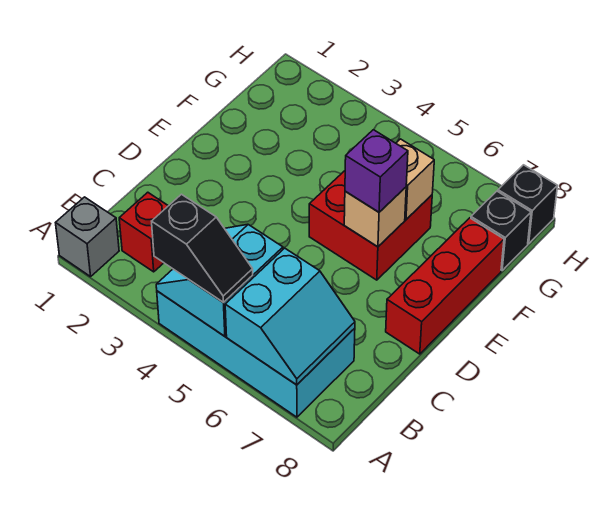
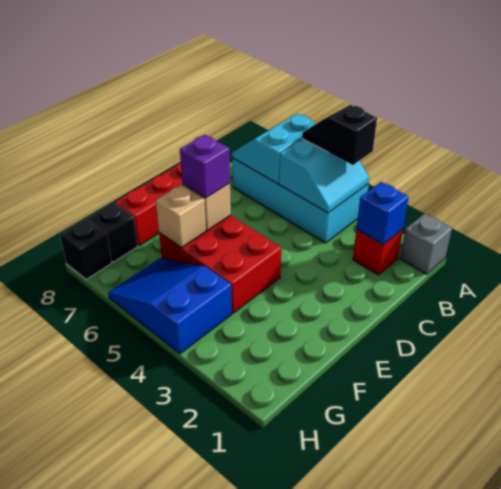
none -> blue brick B2 level 2
red brick E5:F6 level 1 -> red brick E4:F6 level 1
none -> blue slope G4:H6 level 1 top 4

